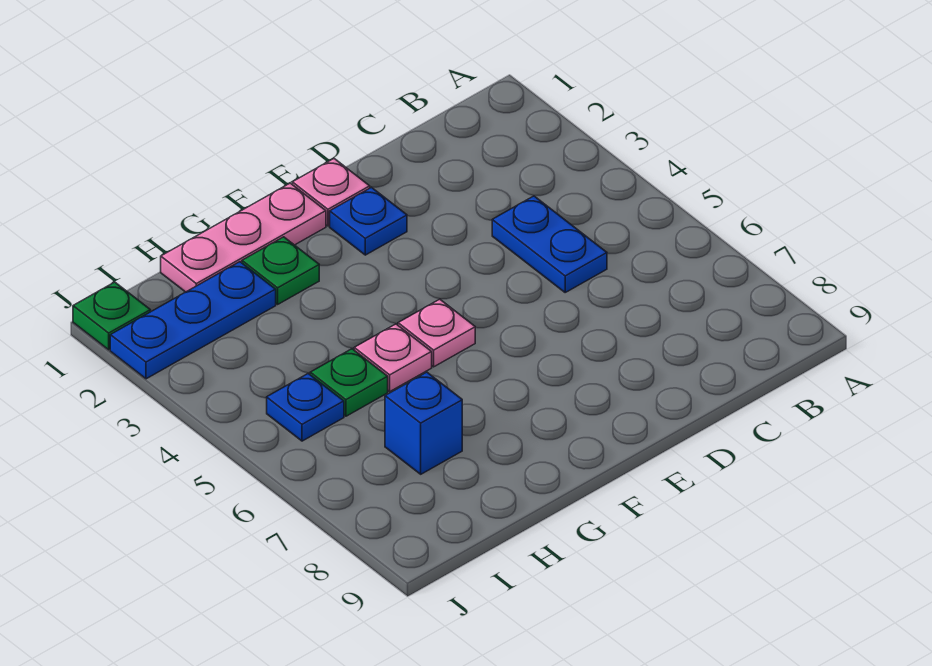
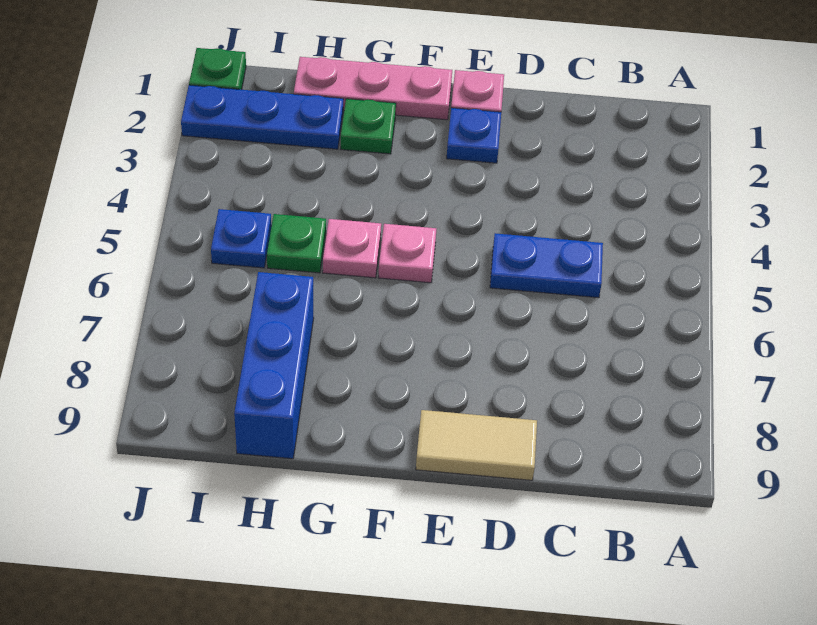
blue plate C4:C5 level 1 -> blue plate C5:D5 level 1
none -> tan tile D9:E9 level 1
blue brick H7 level 1 -> blue brick H7:H9 level 1

